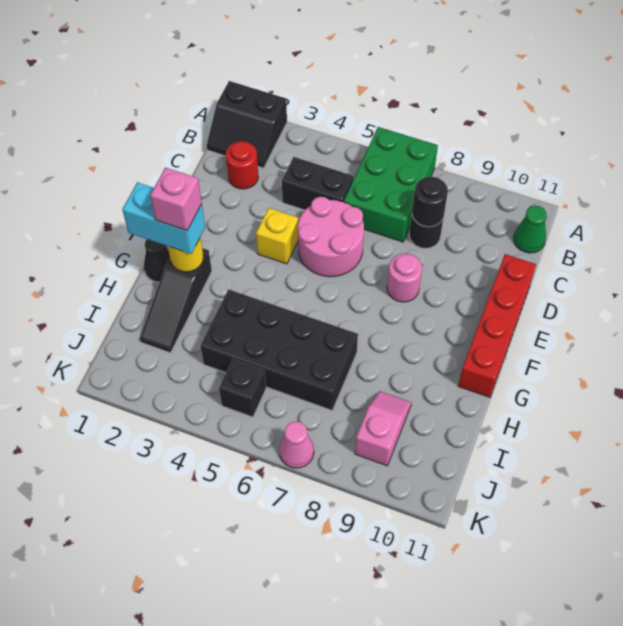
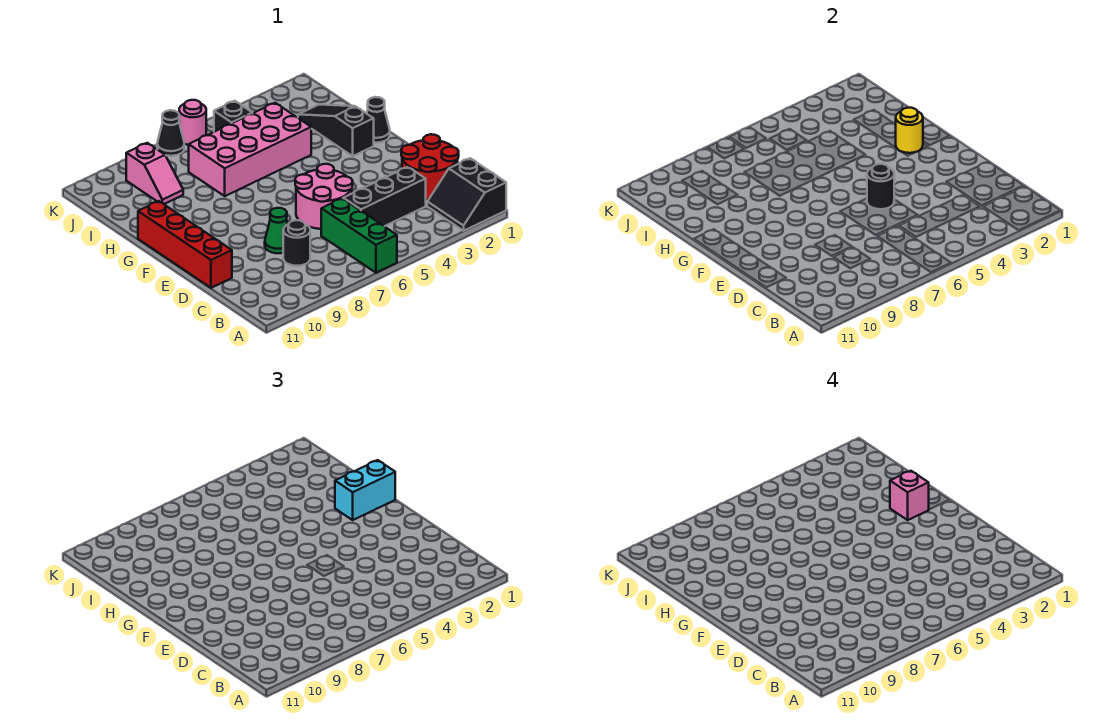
black slope A1:B2 level 1 top A -> black slope A1:B2 level 1 top 1
green brick A6:C7 level 1 -> green brick A6:C6 level 1
green cone B11 level 1 -> green cone D8 level 1
red round brick C2 level 1 -> red round brick C1:D2 level 1
black brick C4:C5 level 1 -> black brick C3:C5 level 1
black round brick C8 level 2 -> black round brick E5 level 2
yellow brick E4 level 1 -> none
pink round brick E8 level 1 -> pink round brick K6 level 1
black brick H4:I7 level 1 -> pink brick H4:I7 level 1
pink cone K7 level 1 -> black cone K7 level 1

